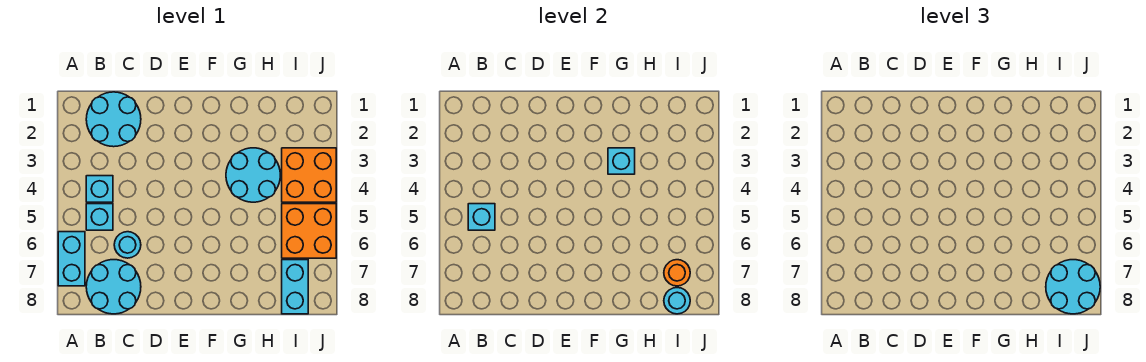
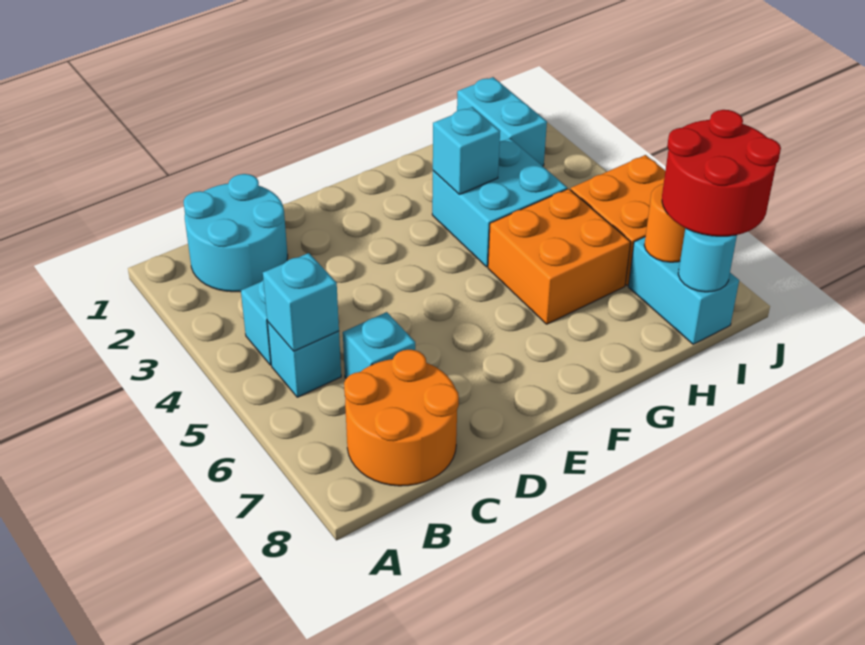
cyan brick A6:A7 level 1 -> cyan brick I1:I2 level 1
cyan round brick B7:C8 level 1 -> orange round brick B7:C8 level 1
cyan round brick C6 level 1 -> cyan brick C6 level 1
cyan round brick G3:H4 level 1 -> cyan brick G3:H4 level 1
orange brick I3:J4 level 1 -> orange brick G5:H6 level 1
cyan round brick I7:J8 level 3 -> red round brick I7:J8 level 3

